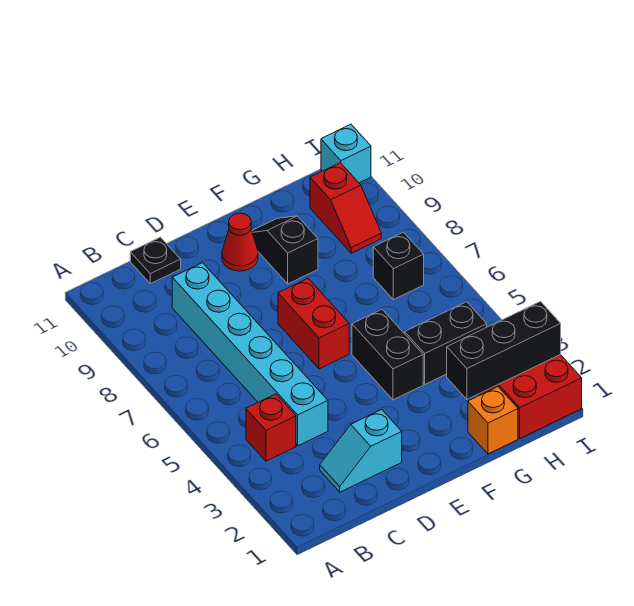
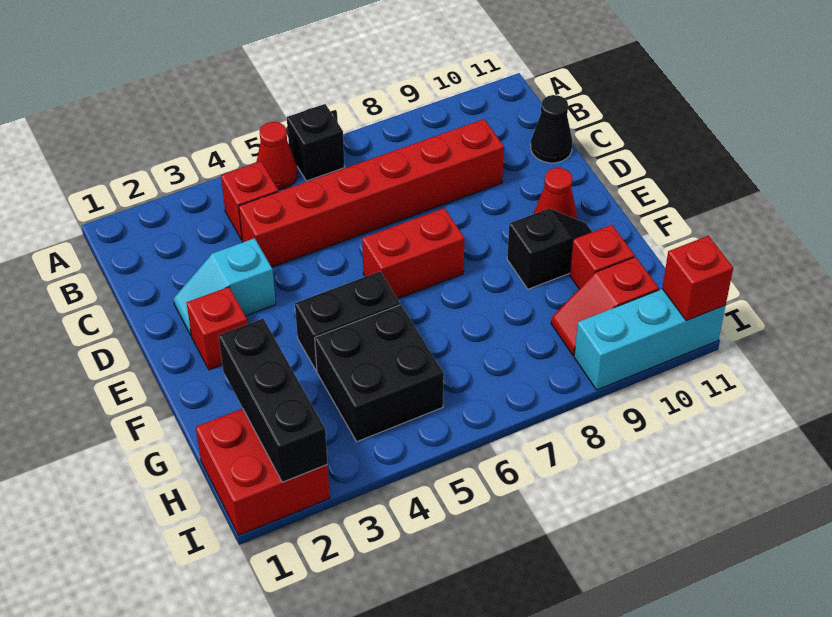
none -> red cone A5 level 1
cyan slope C2:D2 level 1 top D -> cyan slope D2:D3 level 1 top 3
cyan brick C4:C9 level 1 -> red brick C4:C9 level 1
black plate C11 level 1 -> black cone C11 level 1
none -> red brick E2 level 1
orange brick G1 level 1 -> none
black brick G4:H4 level 1 -> black brick G4:H5 level 1
none -> red brick G10 level 1
black brick H7 level 1 -> black brick A6 level 1
cyan brick I11 level 1 -> cyan brick I9:I11 level 1
none -> red brick I11 level 2

